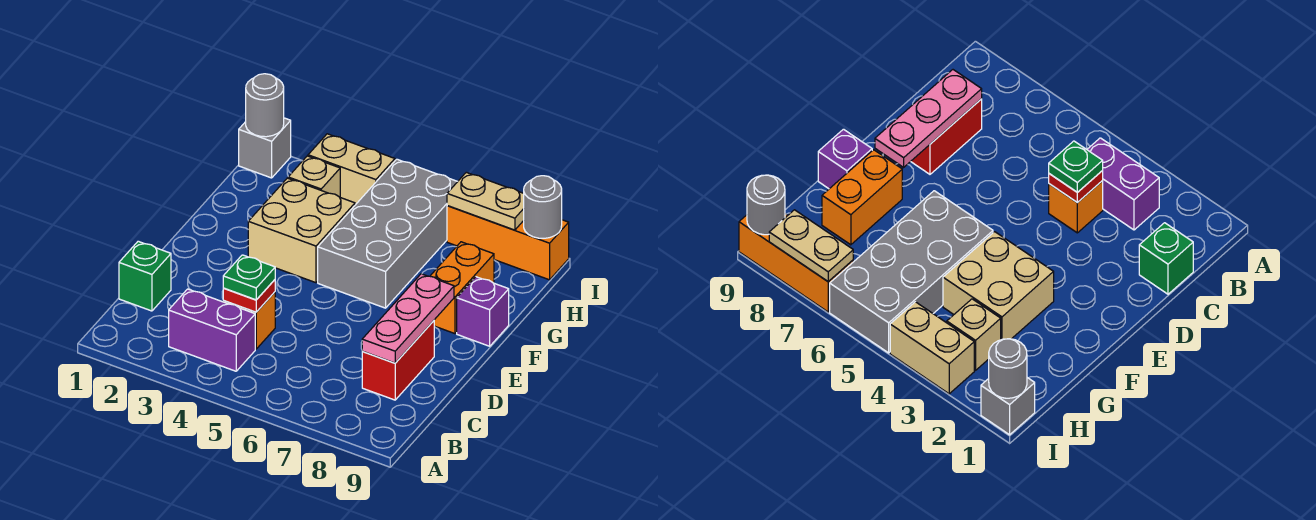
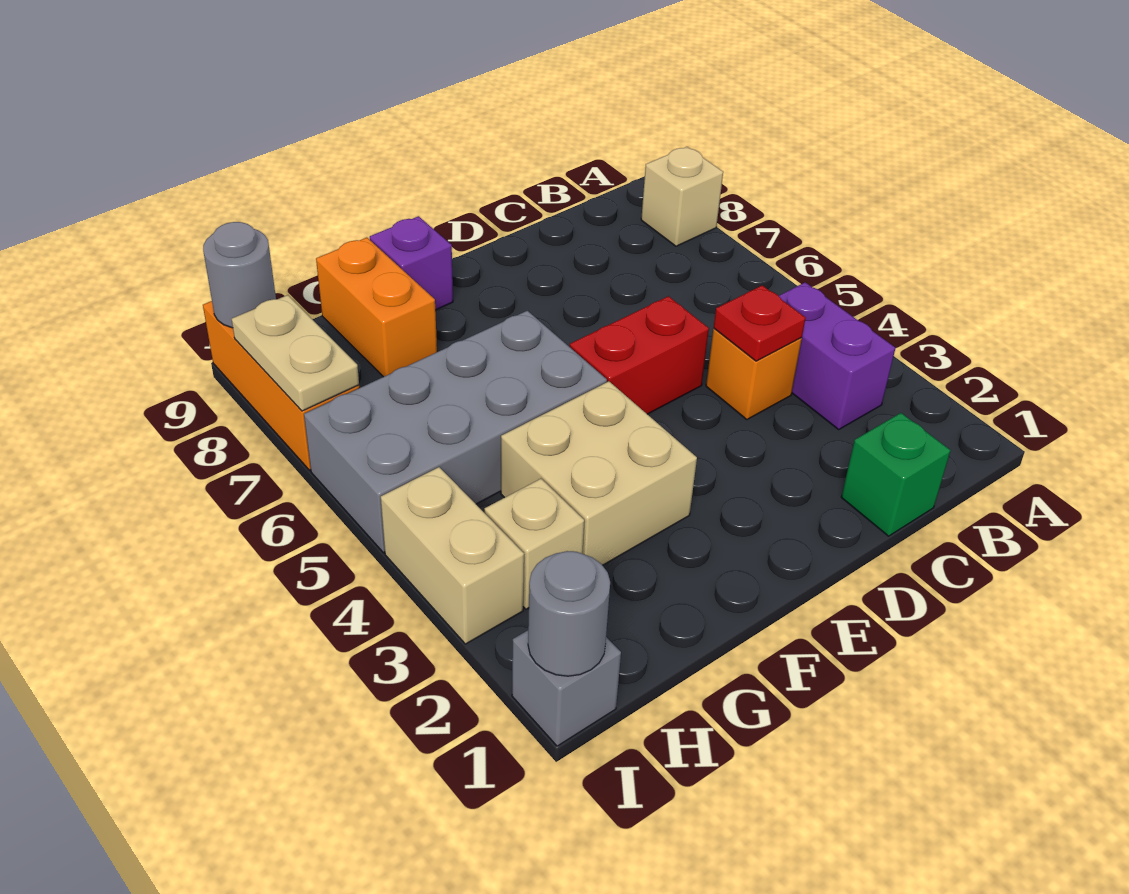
none -> tan brick A8 level 1
green plate C4 level 3 -> none
red brick C8:D8 level 1 -> red brick D5:E5 level 1
pink plate C8:E8 level 2 -> none
orange brick F8:G8 level 1 -> orange brick G8:G9 level 1

